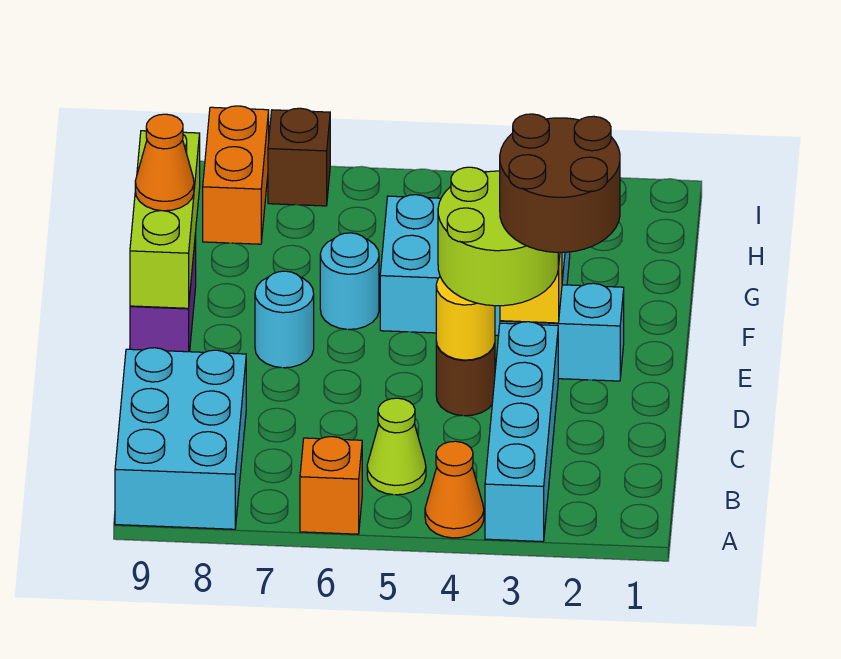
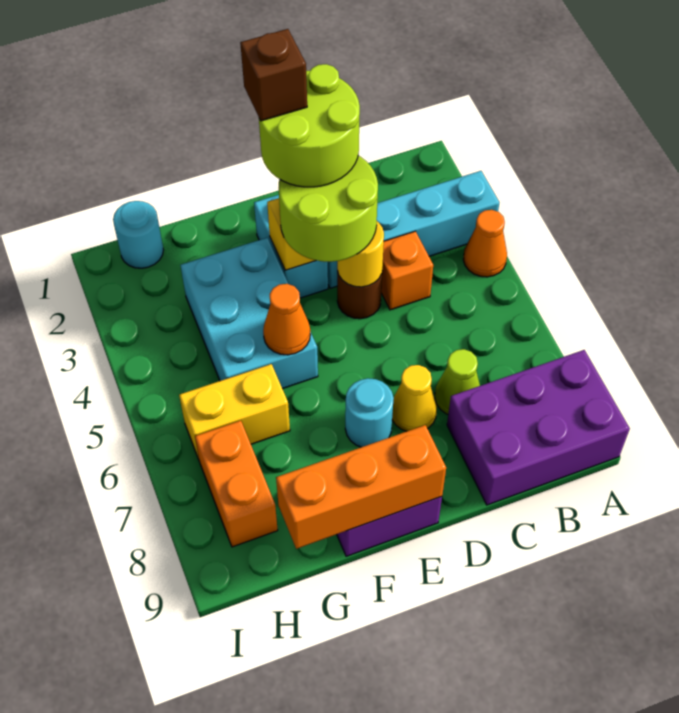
orange brick A6 level 1 -> orange brick C4 level 1
cyan brick A8:C9 level 1 -> purple brick A8:C9 level 1
lime cone B5 level 1 -> lime cone C7 level 1
brown round brick D2:E3 level 4 -> lime round brick D2:E3 level 4
none -> yellow cone D7 level 1
lime brick E9:G9 level 2 -> orange brick E9:G9 level 2
cyan round brick F6 level 1 -> cyan round brick H1 level 1
orange cone F9 level 3 -> orange cone F5 level 2
none -> yellow brick G6:H6 level 1
orange brick H8:I8 level 1 -> orange brick H7:H8 level 1
brown brick I7 level 1 -> brown brick E2 level 5

